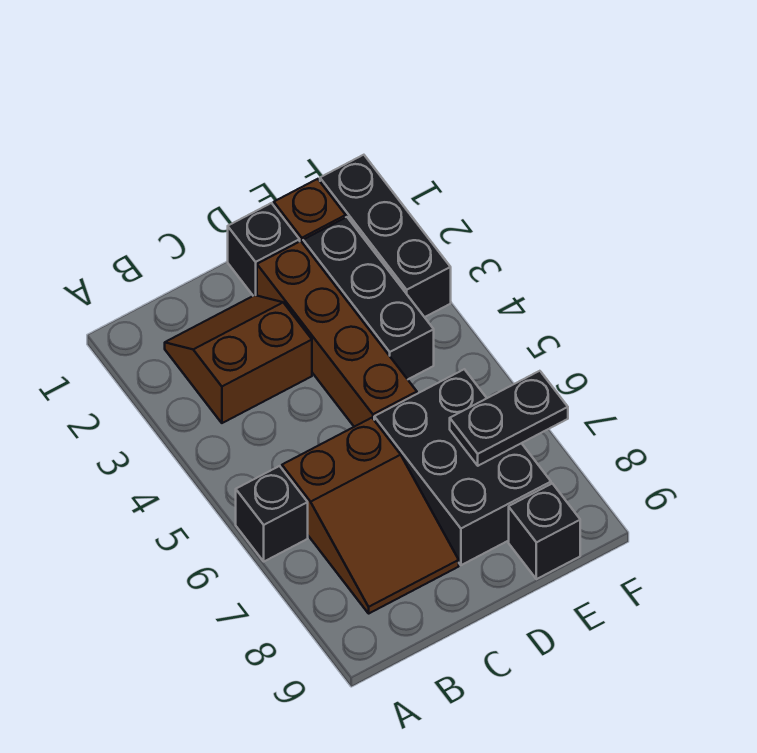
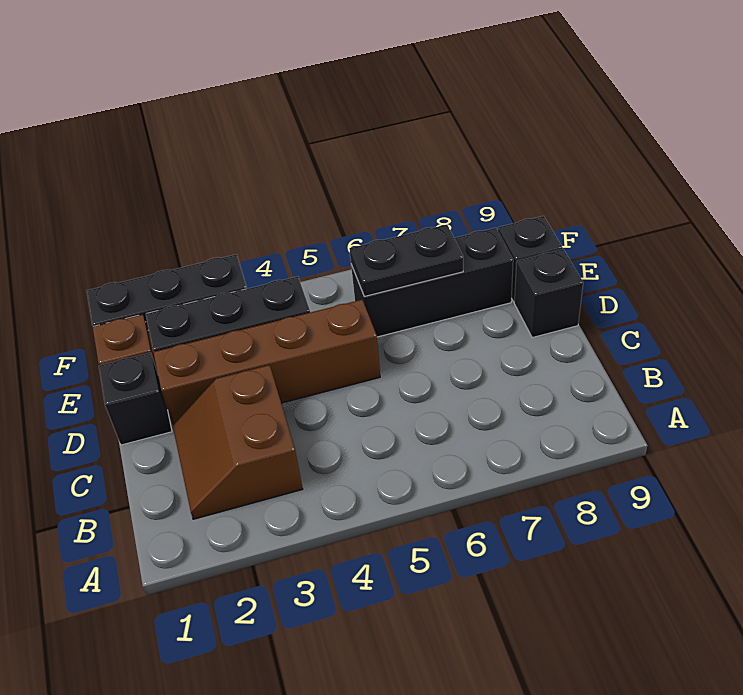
black brick A6 level 1 -> black brick D9 level 1
brown slope B6:C8 level 1 top 6 -> none
black brick D6:E8 level 1 -> black brick E6:E8 level 1
black plate E7:F7 level 2 -> black plate E6:E7 level 2

